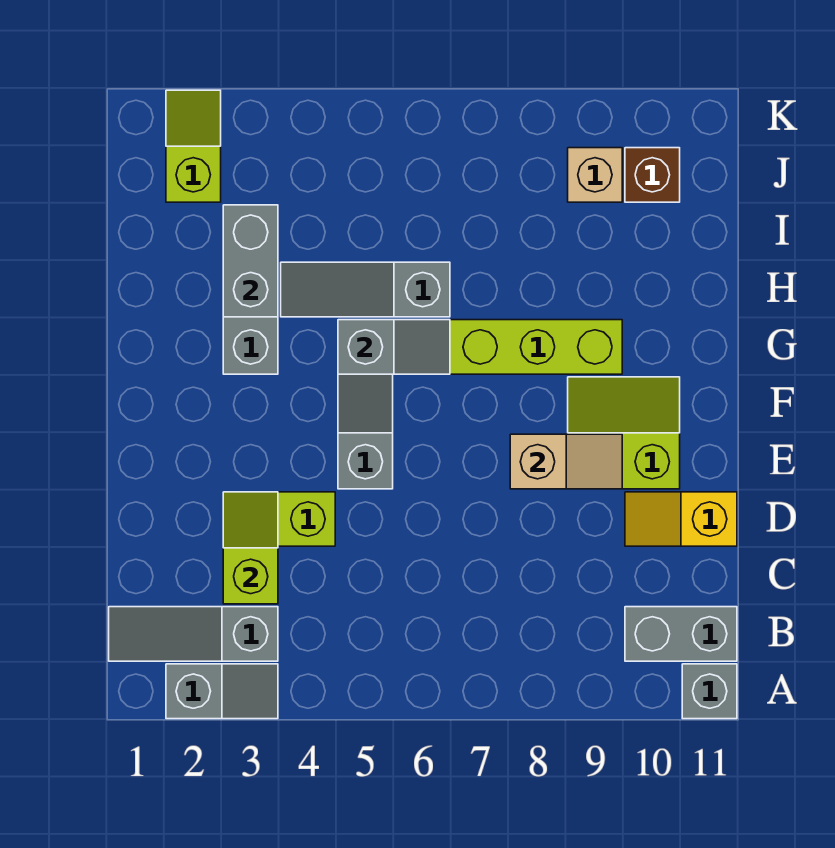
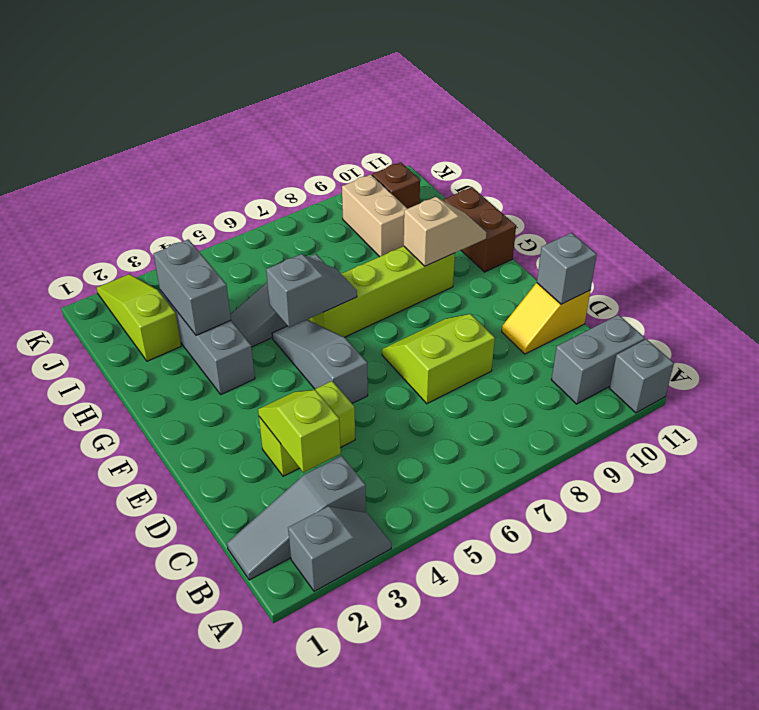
none -> grey brick D11 level 2
tan slope E8:E9 level 2 top 8 -> tan slope G9:G10 level 2 top 9
lime slope E9:F10 level 1 top E -> lime slope D7:E8 level 1 top D
none -> brown brick G11:H11 level 1
lime slope J2:K2 level 1 top J -> lime slope I2:K2 level 1 top I
tan brick J9 level 1 -> tan brick I9:J9 level 1

